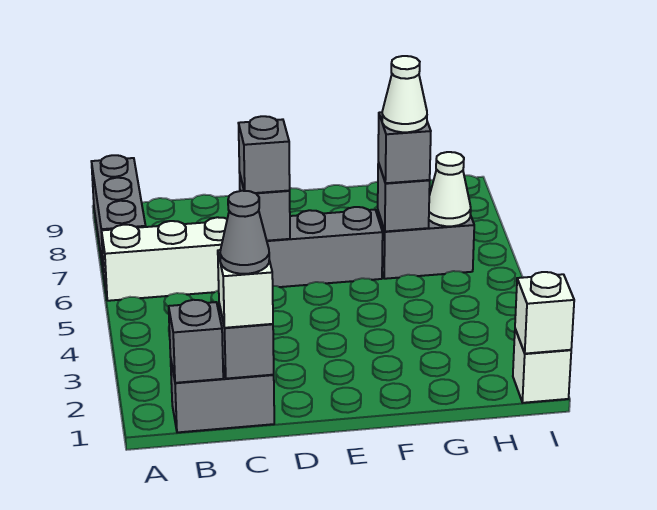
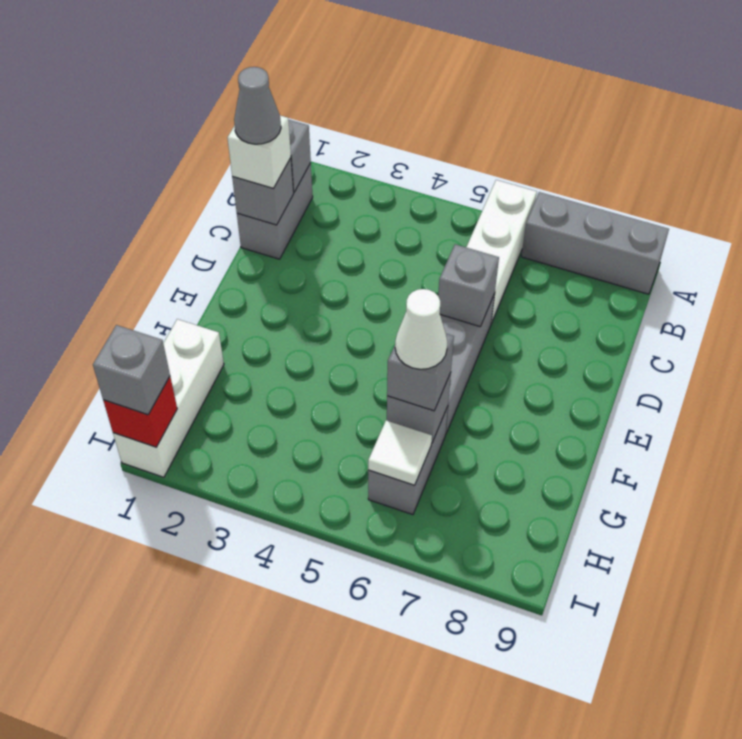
grey brick D6 level 3 -> grey brick I1 level 3
white cone H6 level 2 -> white tile H6 level 2
white brick I1 level 1 -> white brick G1:I1 level 1
white brick I1 level 2 -> red brick I1 level 2

